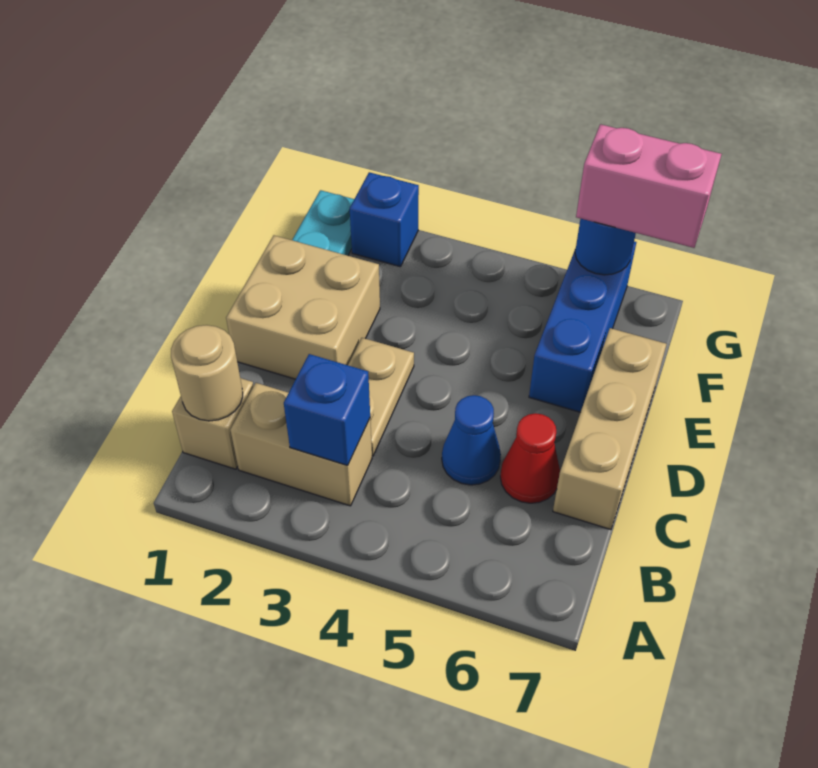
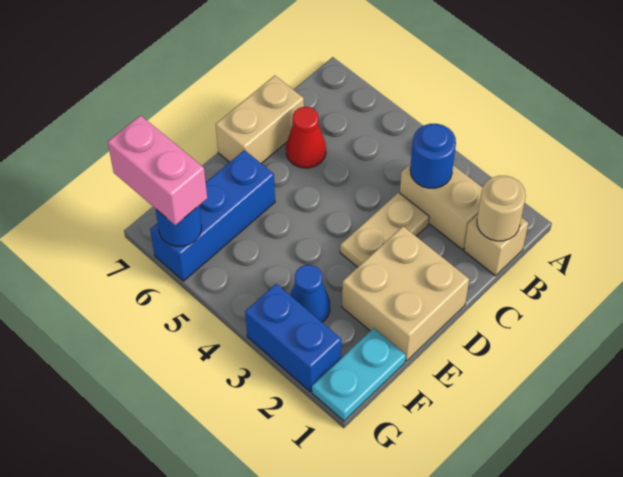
blue brick B3 level 2 -> blue round brick B3 level 2
blue cone C5 level 1 -> blue cone F3 level 1
tan brick C7:E7 level 1 -> tan brick C7:D7 level 1
blue brick G2 level 1 -> blue brick G2:G3 level 1

